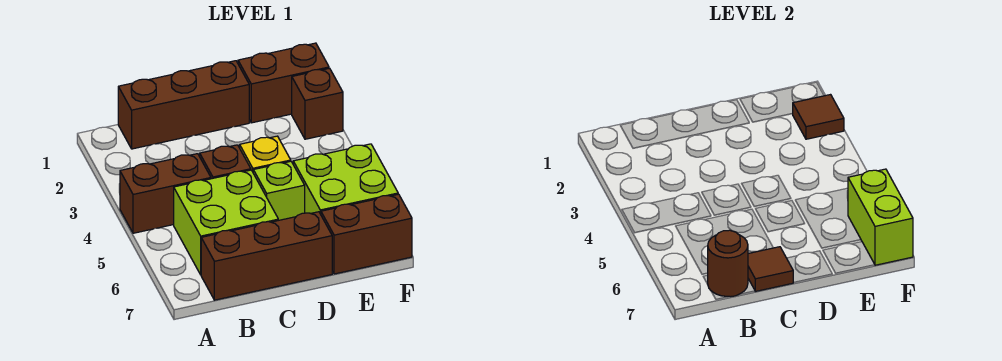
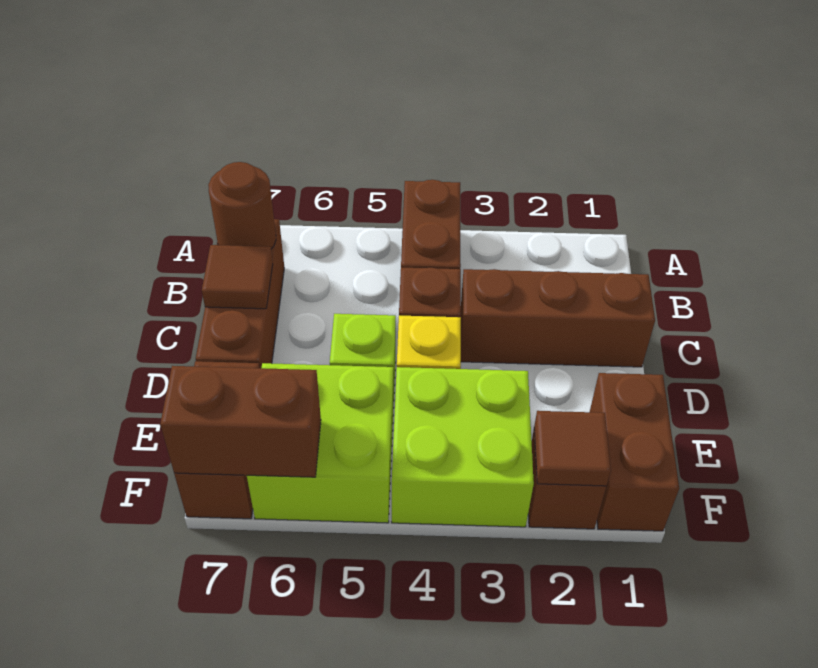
brown brick B1:D1 level 1 -> brown brick C1:C3 level 1
lime brick B5:C6 level 1 -> lime brick E3:F4 level 1
lime brick F6:F7 level 2 -> brown brick F6:F7 level 2

